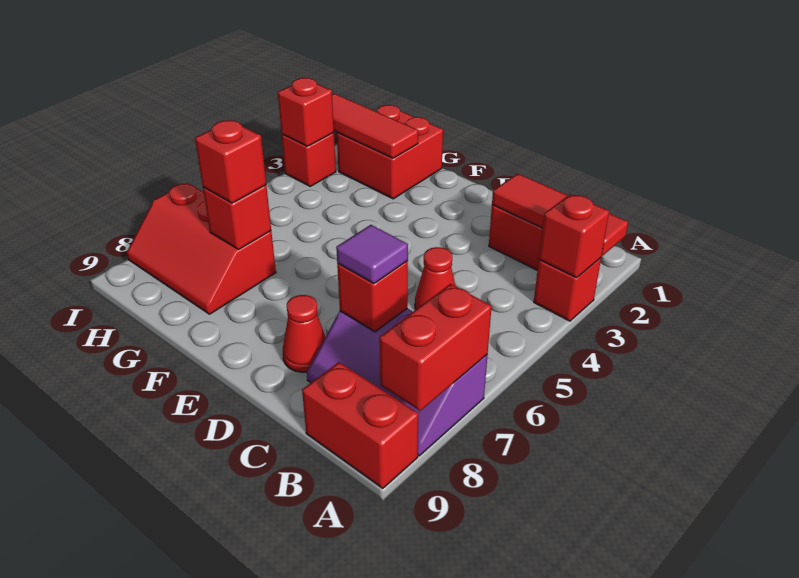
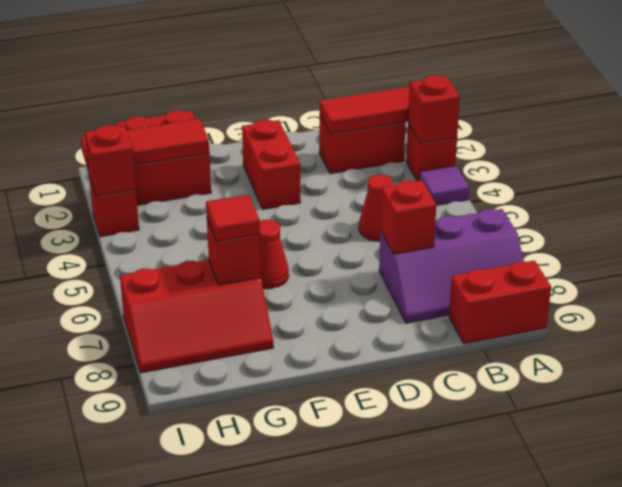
red brick A7:A8 level 2 -> red brick E2:E3 level 1
purple tile C7 level 3 -> purple tile A4 level 1
red cone D8 level 1 -> red cone F6 level 1
red brick G7 level 3 -> red tile G7 level 3

